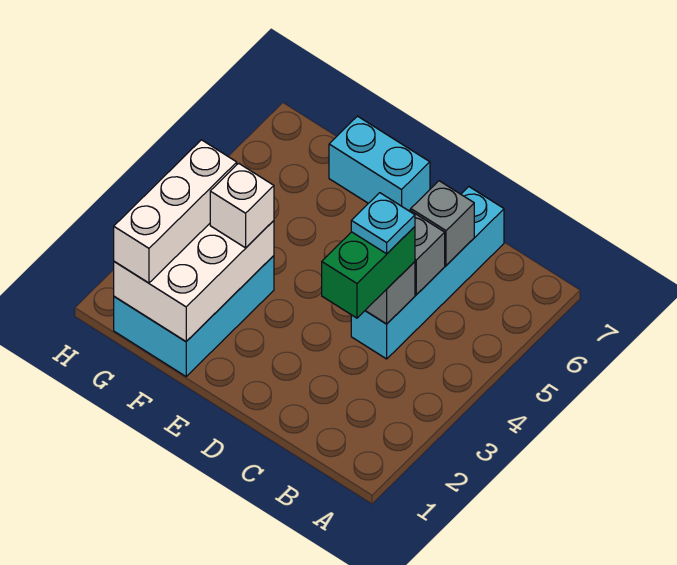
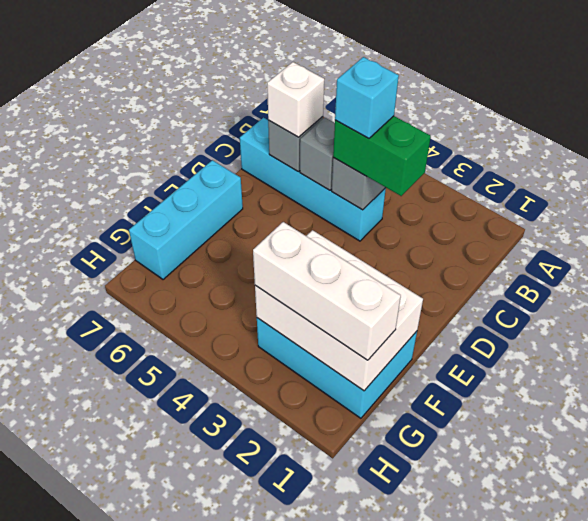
cyan plate C4 level 4 -> cyan brick C4 level 4
cyan brick E7:F7 level 1 -> cyan brick E7:G7 level 1
white brick F3 level 3 -> white brick C6 level 3

